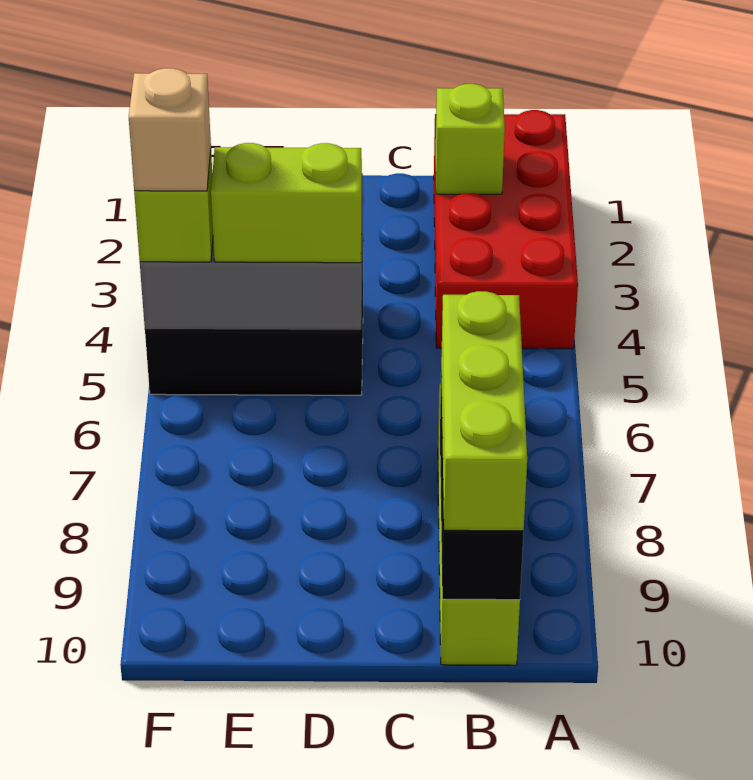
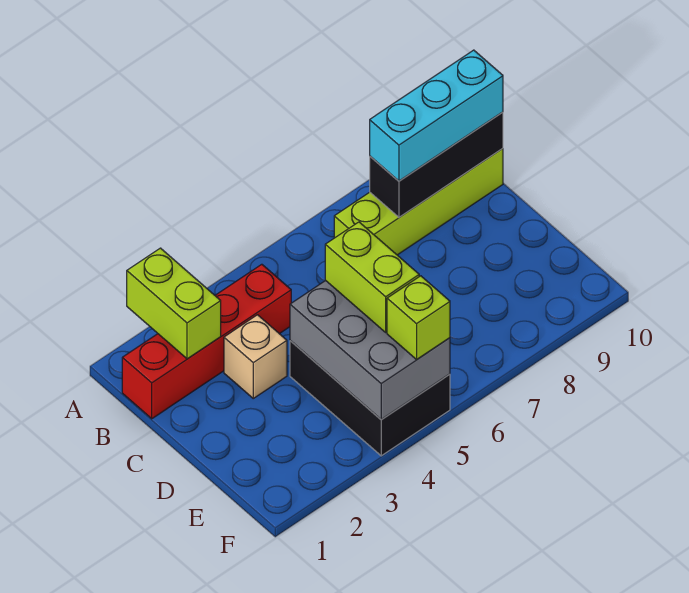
red brick A1:B4 level 1 -> red brick B1:B4 level 1
lime brick B2 level 2 -> lime brick A2:B2 level 2
lime brick B8:B10 level 3 -> cyan brick B8:B10 level 3
tan brick F5 level 4 -> tan brick C3 level 1

